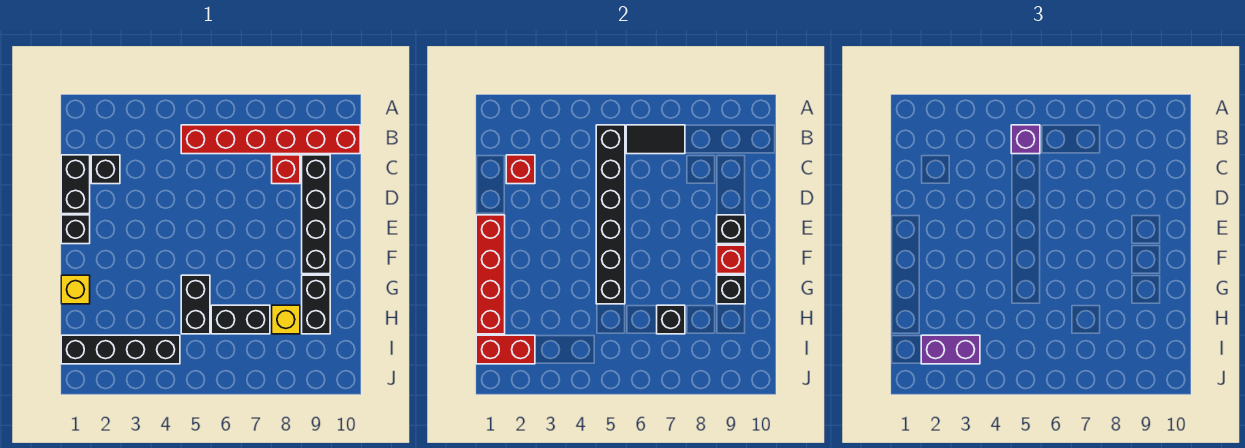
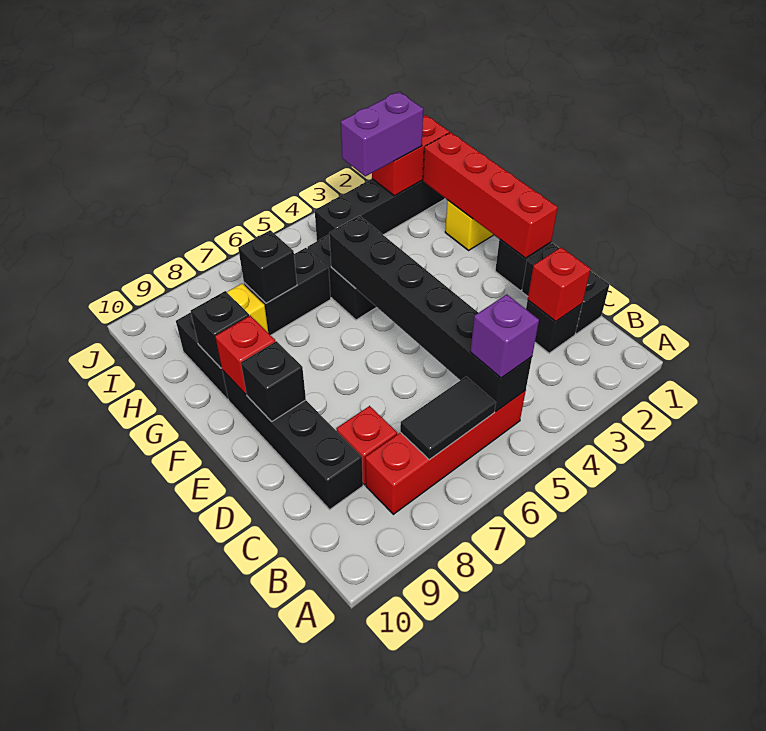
red brick B5:B10 level 1 -> red brick B5:B8 level 1

